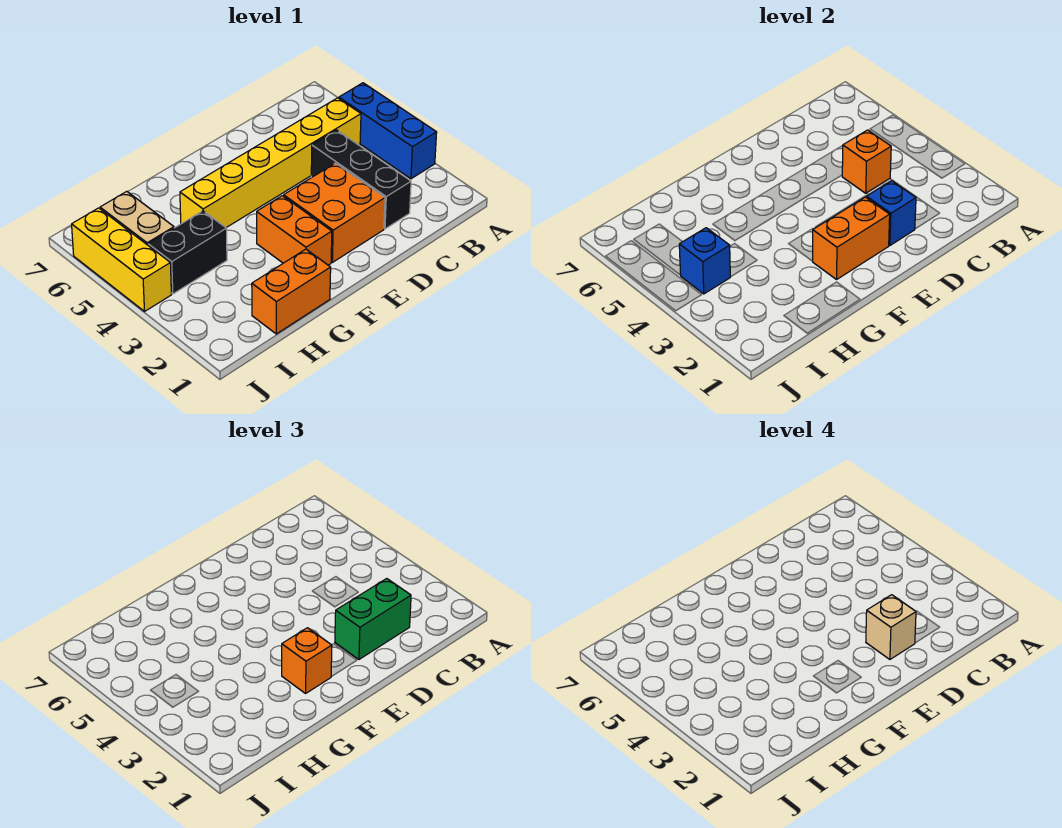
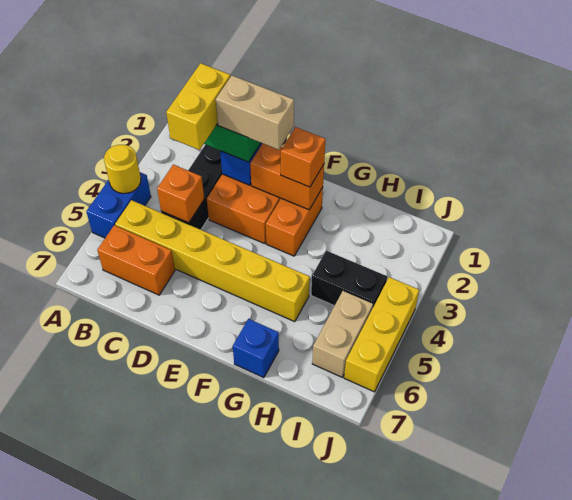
blue brick A3:A5 level 1 -> blue brick A4:A5 level 1
none -> yellow round brick A4 level 2
none -> yellow brick C2:C3 level 4
tan brick D2 level 4 -> tan brick D2:E2 level 4
orange brick G1:H1 level 1 -> orange brick B6:C6 level 1
blue brick I4 level 2 -> blue brick G7 level 1

